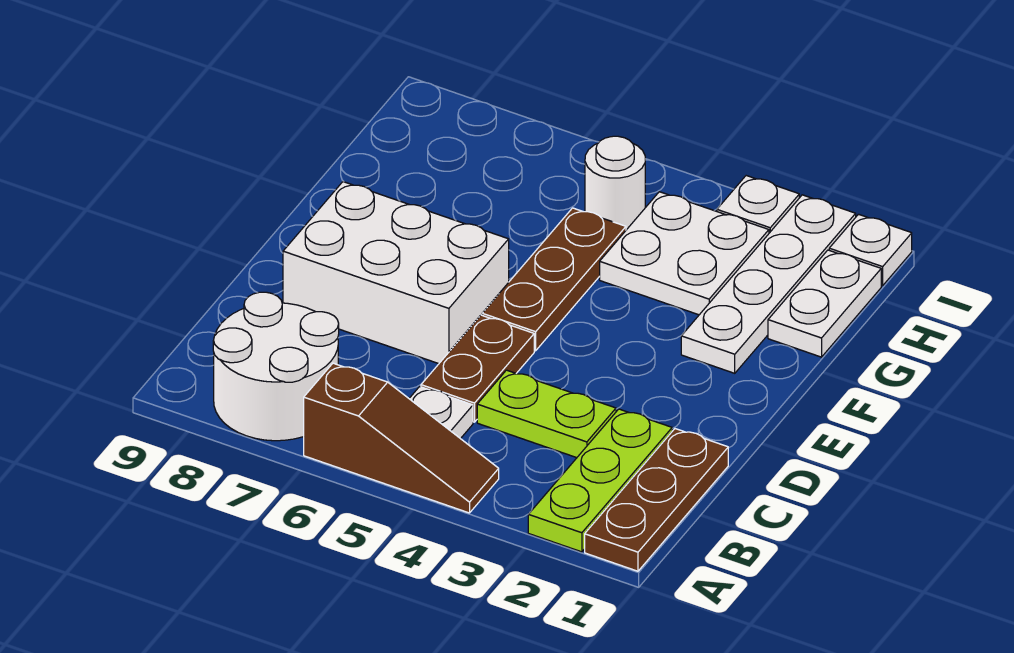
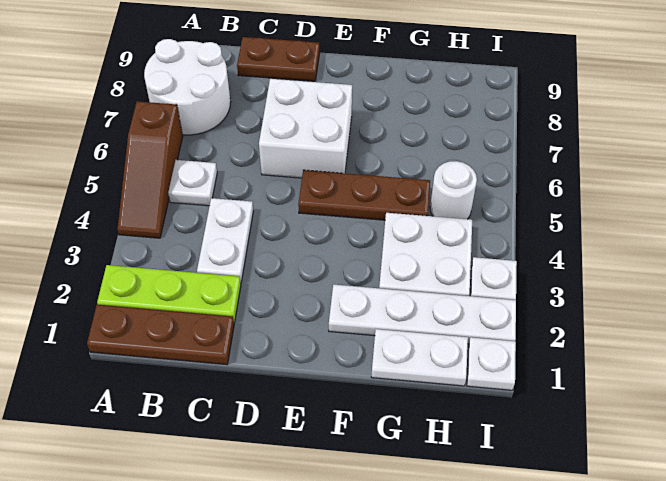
lime plate C3:C4 level 1 -> white plate C3:C4 level 1
brown plate C5:D5 level 1 -> brown plate C9:D9 level 1
white brick D6:E8 level 1 -> white brick D6:E7 level 1

